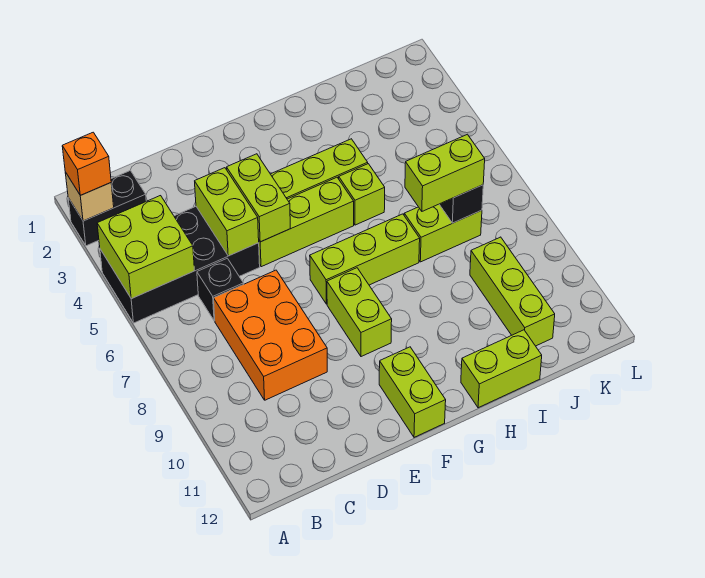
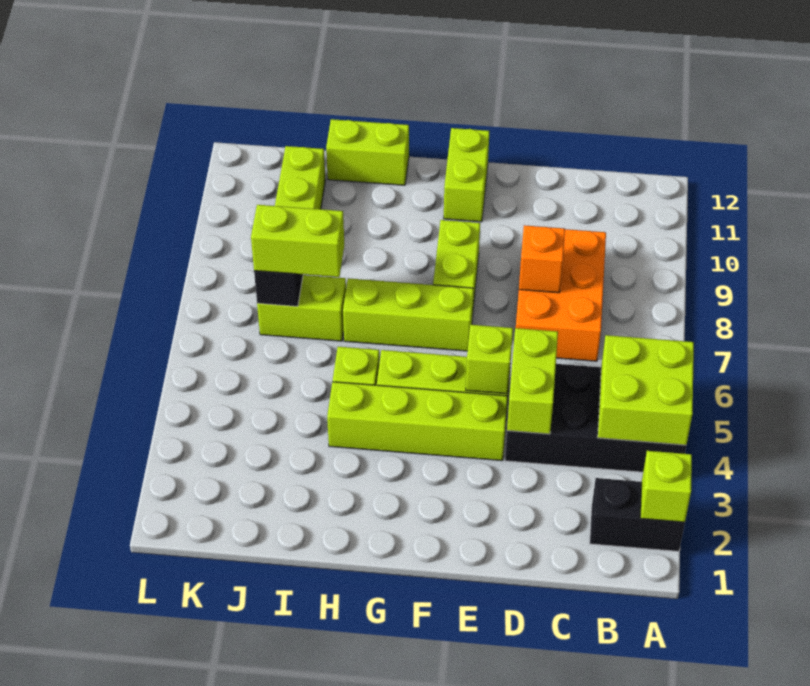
tan brick A2 level 2 -> lime brick A2 level 2
orange brick A2 level 3 -> orange brick D8 level 2
black brick C6 level 1 -> none
lime brick E4:E5 level 2 -> lime brick E5 level 2

